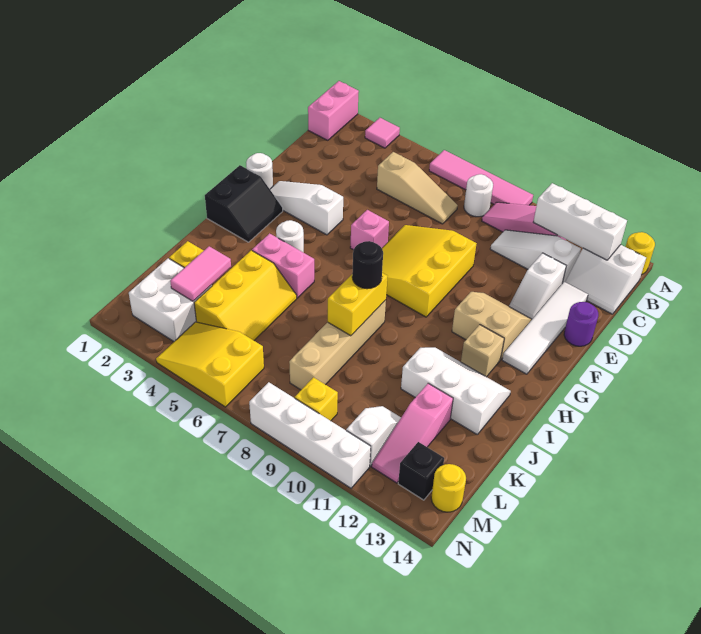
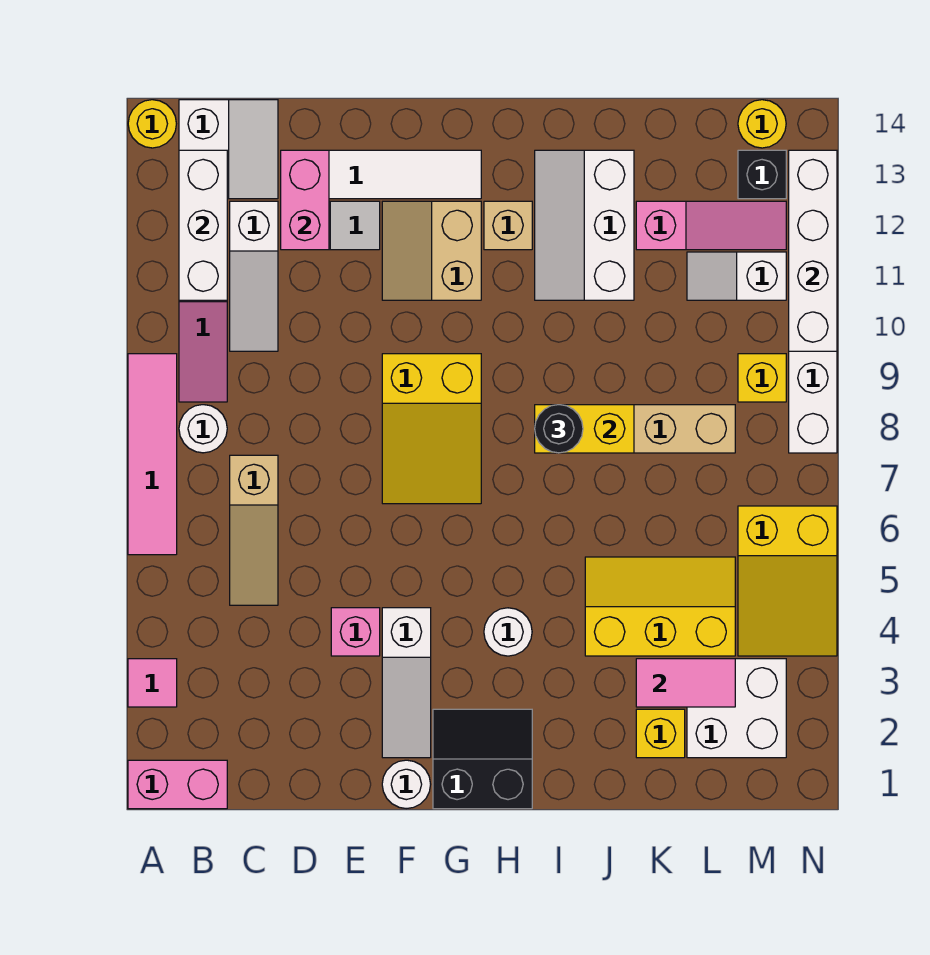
tan slope C5:C7 level 1 top 5 -> tan slope C5:C7 level 1 top 7
yellow slope E7:G9 level 1 top 9 -> yellow slope F7:G9 level 1 top 9
purple round brick E14 level 1 -> none
pink brick F6 level 1 -> pink brick E4 level 1
pink brick I4:I5 level 1 -> pink brick D12:D13 level 2
none -> white brick N10:N13 level 2

